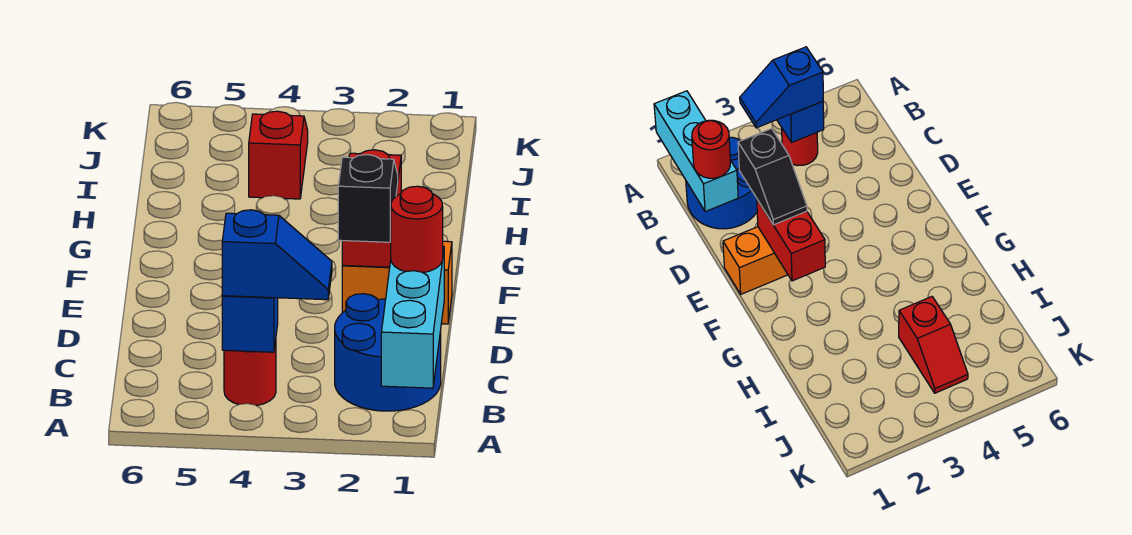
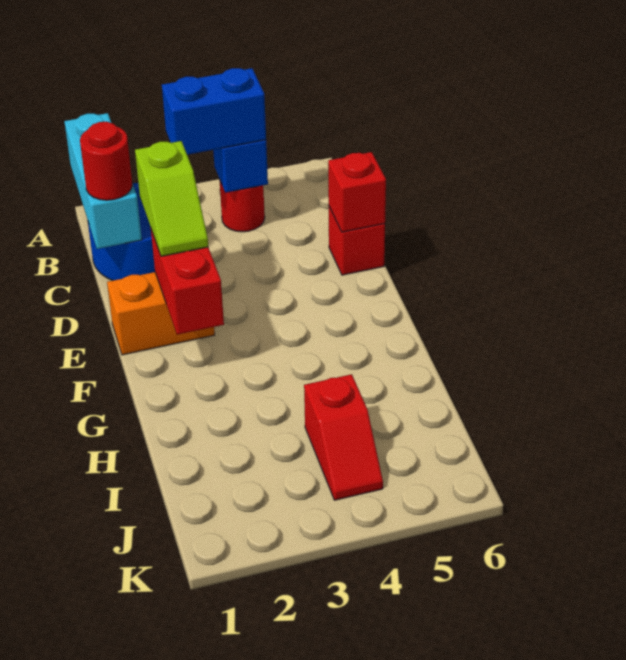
blue slope B3:B4 level 3 top 4 -> blue brick B3:B4 level 3
black slope D2:E2 level 3 top D -> lime slope D2:E2 level 3 top D
none -> red brick D6 level 1
none -> red brick D6 level 2

